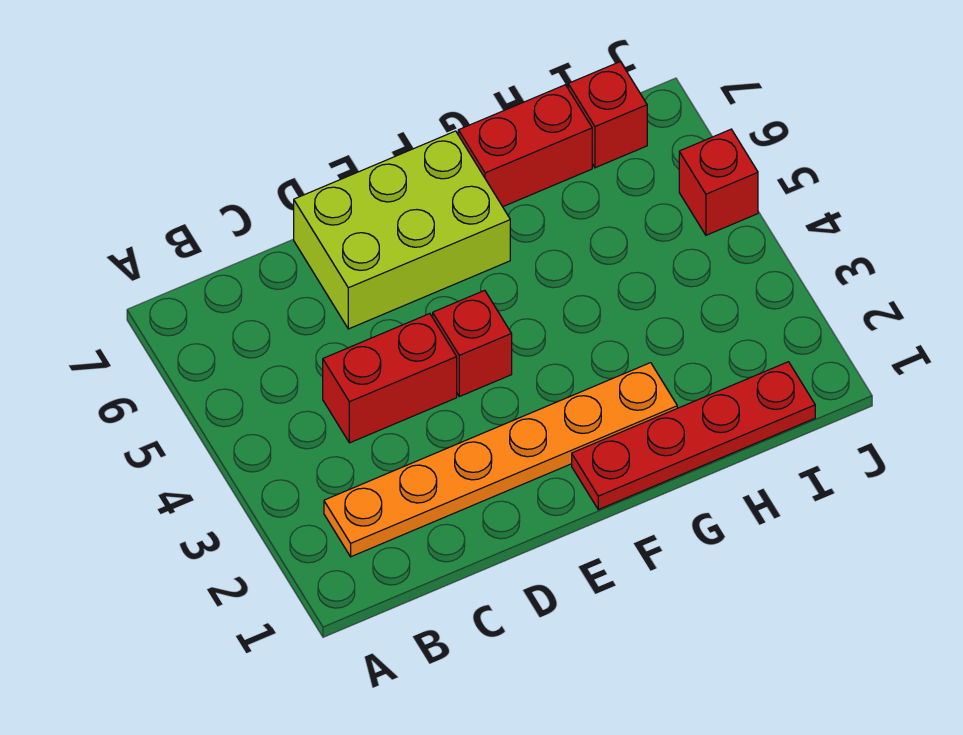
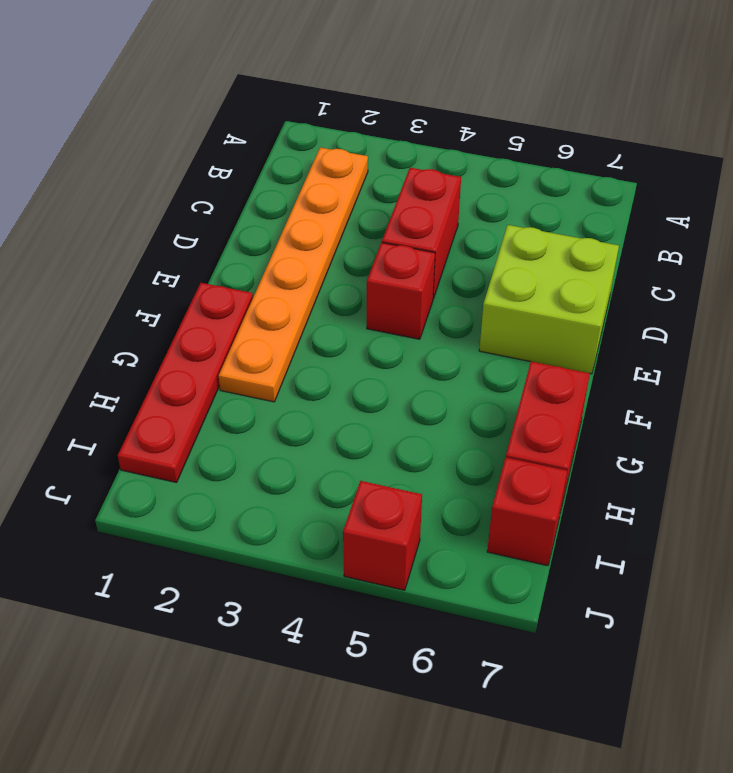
lime brick D6:F7 level 1 -> lime brick D6:E7 level 1

